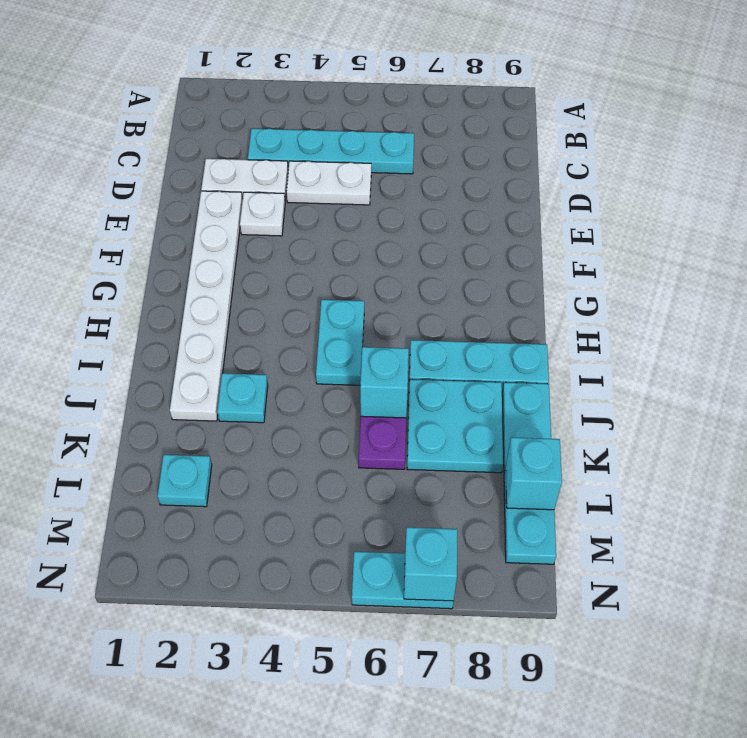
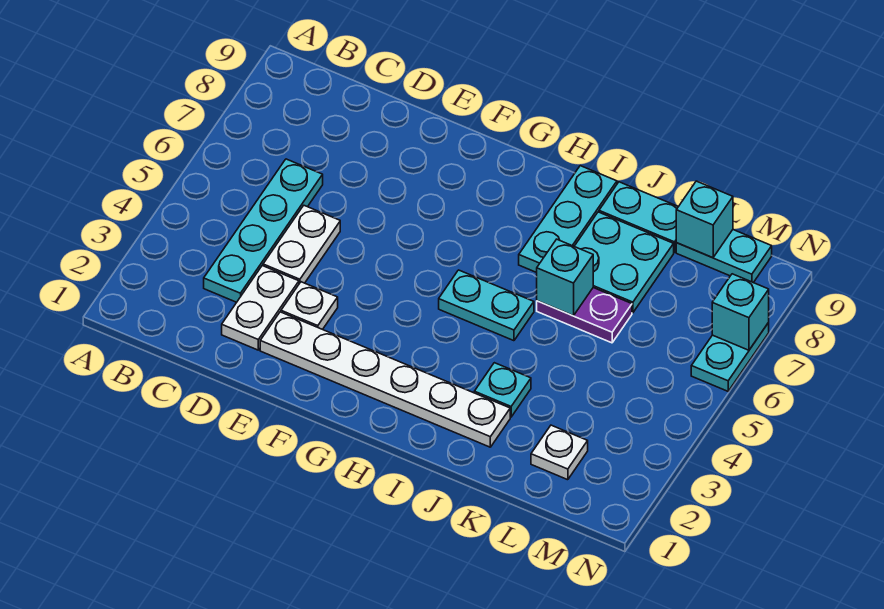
cyan plate L2 level 1 -> white plate L2 level 1

